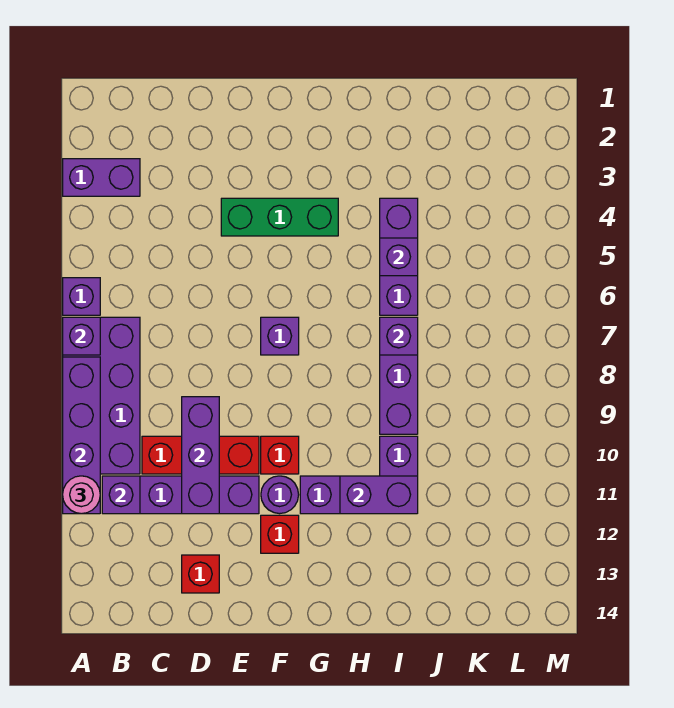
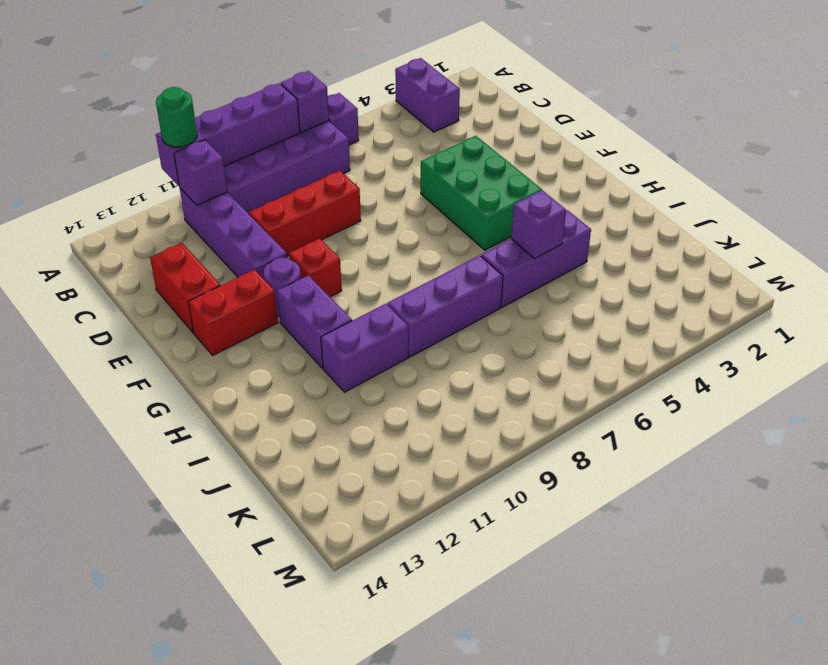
pink round brick A11 level 3 -> green round brick A11 level 3
red brick C10:E10 level 1 -> red brick D8:D10 level 1
purple brick D9:D11 level 2 -> none
red brick D13 level 1 -> red brick D13:E13 level 1
green brick E4:G4 level 1 -> green brick E4:G5 level 1
purple brick F7 level 1 -> none
red brick F12 level 1 -> red brick F12:F13 level 1
purple brick H11:I11 level 2 -> none
purple brick I7 level 2 -> none

